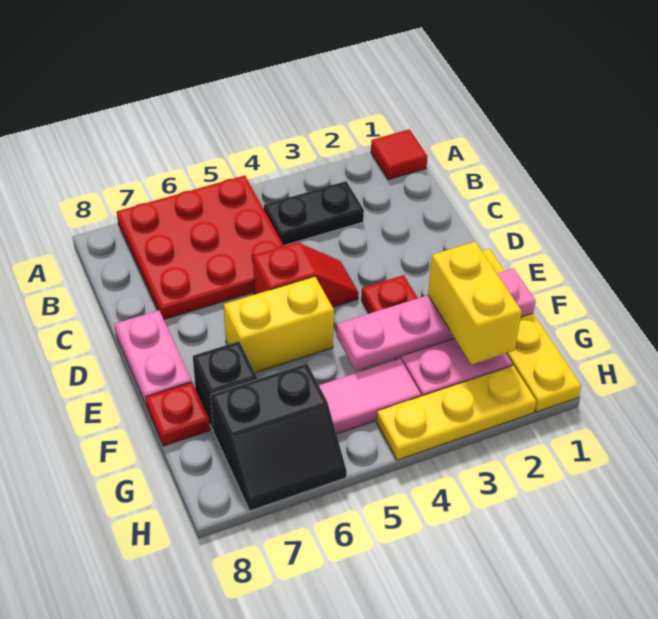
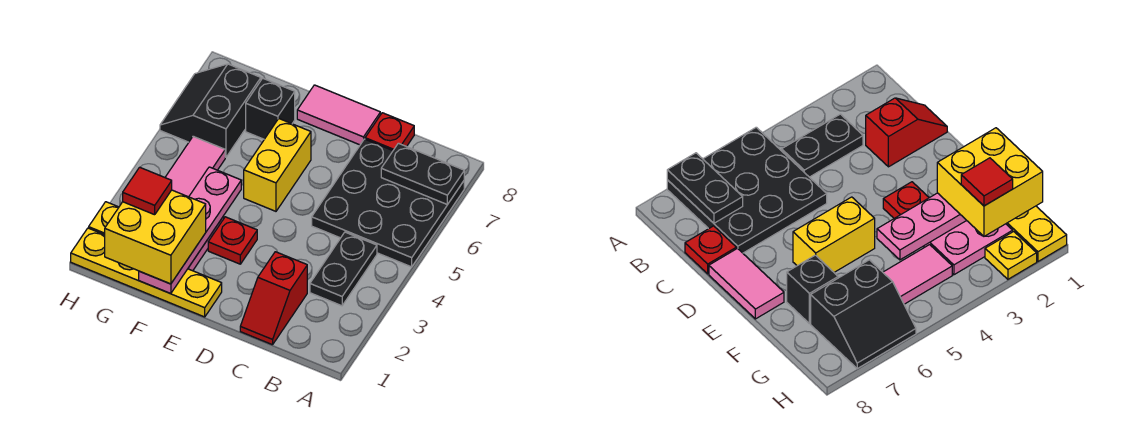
red tile A1 level 1 -> red tile G2 level 4
red plate A5:C7 level 1 -> black plate A5:C7 level 1
none -> black plate A7:B7 level 2
red slope D4:D5 level 1 top 5 -> red slope C1:C2 level 1 top 2
pink plate D8:E8 level 1 -> pink tile D8:E8 level 1
yellow brick F2:G2 level 3 -> yellow brick F1:G2 level 3
red plate F8 level 1 -> red plate C8 level 1
yellow plate H2:H4 level 1 -> yellow plate H2 level 1

